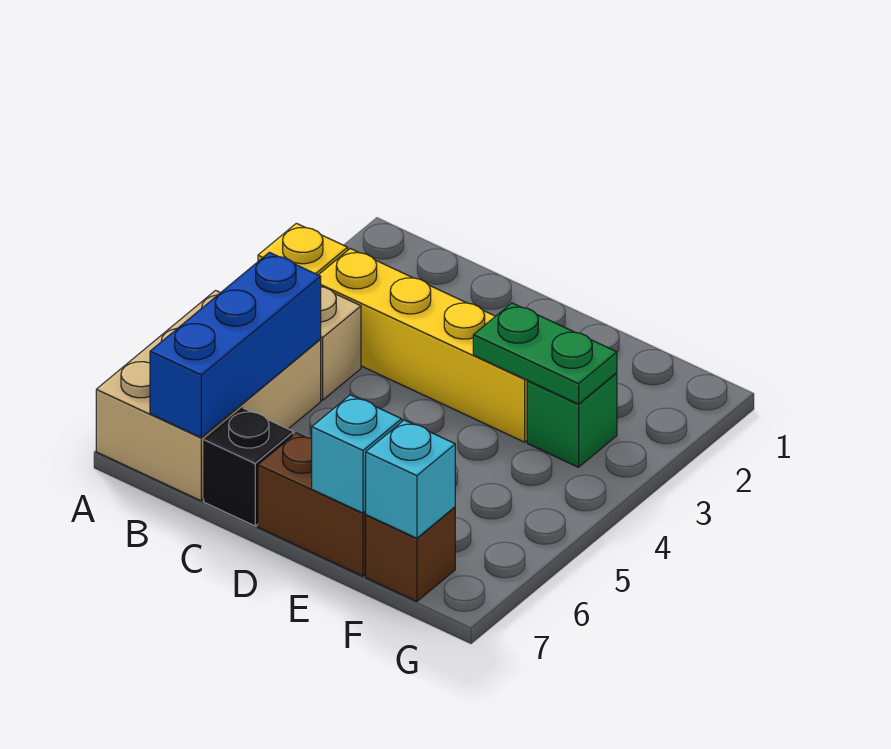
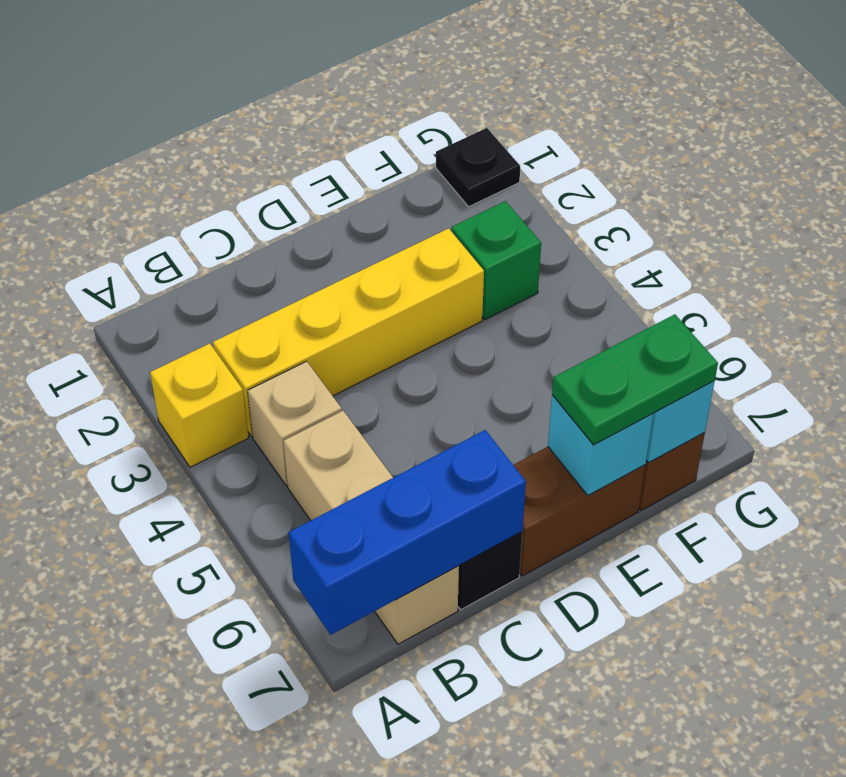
tan brick A5:B7 level 1 -> tan brick B5:B7 level 1
blue brick B5:B7 level 2 -> blue brick A7:C7 level 2
green plate E3:F3 level 2 -> green plate E7:F7 level 3
none -> black plate G1 level 1

